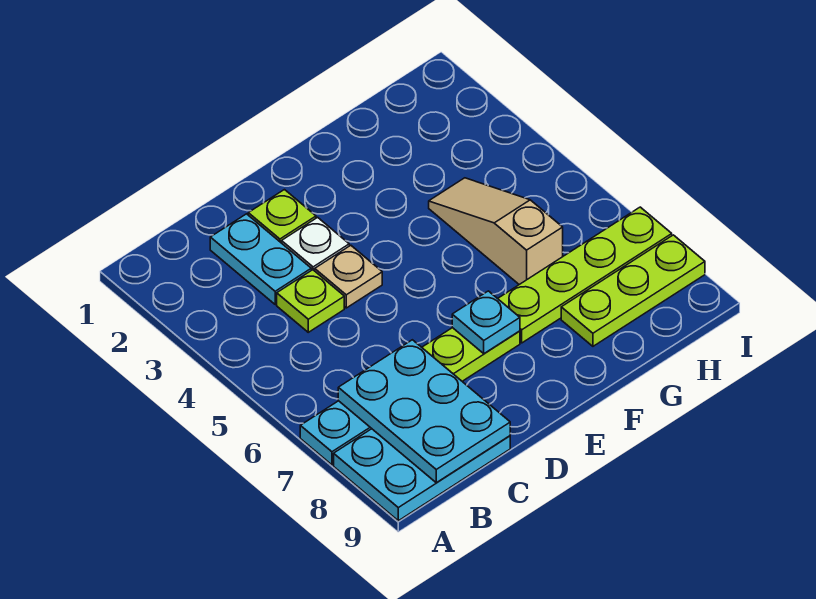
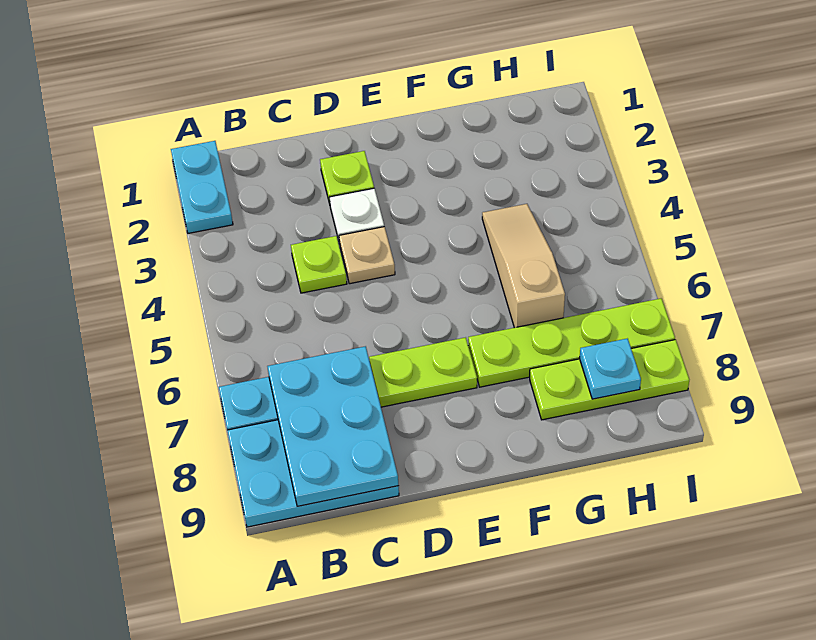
cyan plate C2:C3 level 1 -> cyan plate A1:A2 level 1
cyan plate E7 level 2 -> cyan plate H8 level 2

